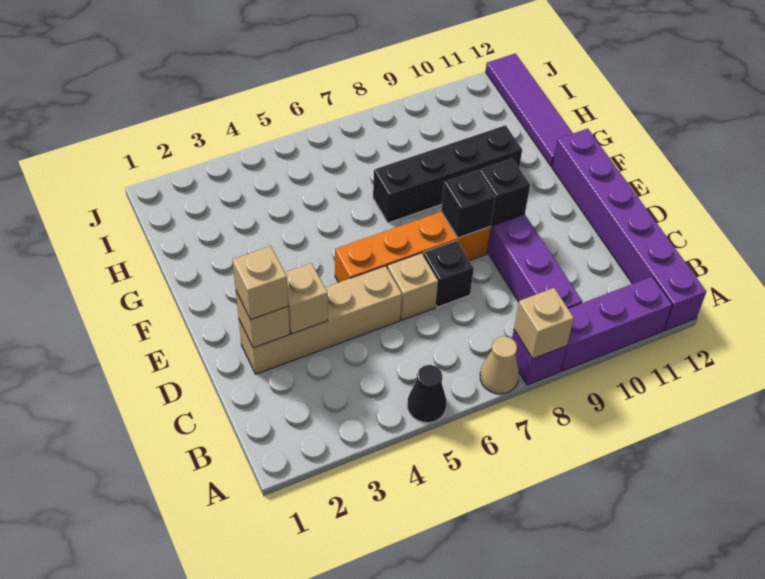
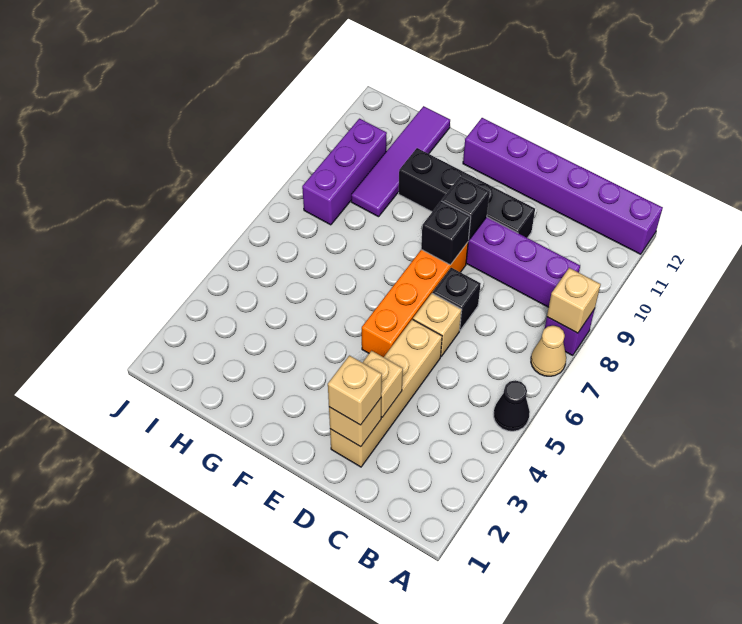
purple brick A9:A11 level 1 -> purple brick I8:I10 level 1
black brick G7:G10 level 1 -> black brick D10:G10 level 1
purple tile G12:J12 level 1 -> purple tile H9:H12 level 1

